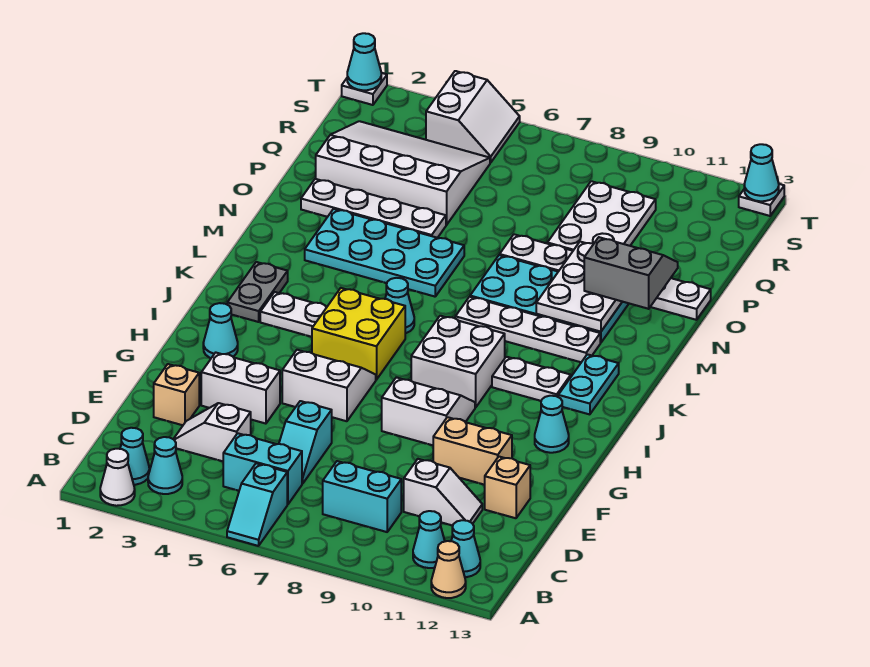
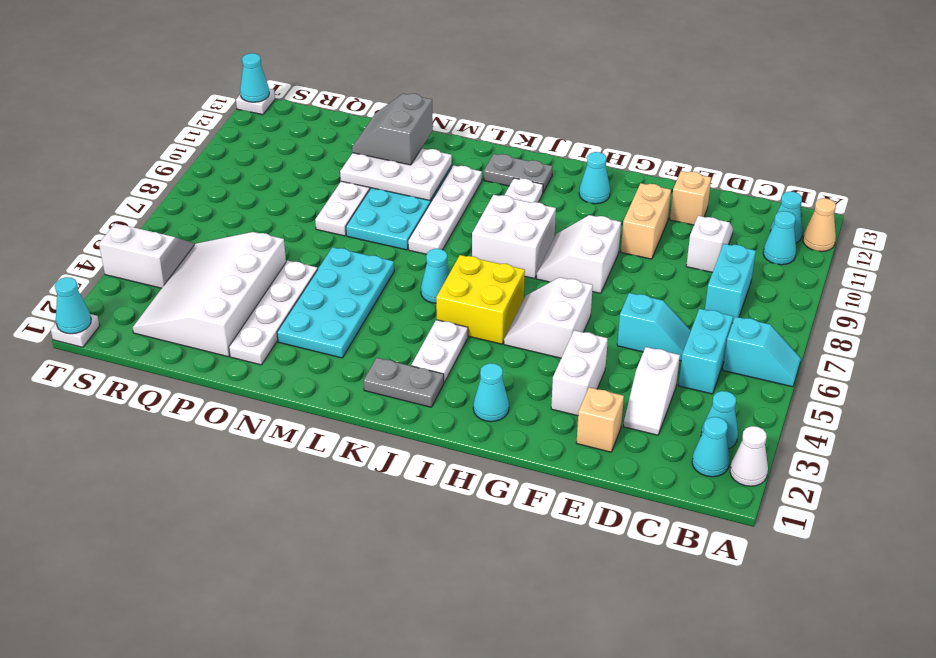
cyan plate J12:K12 level 1 -> grey plate J12:K12 level 1
white plate P9:R10 level 1 -> none

